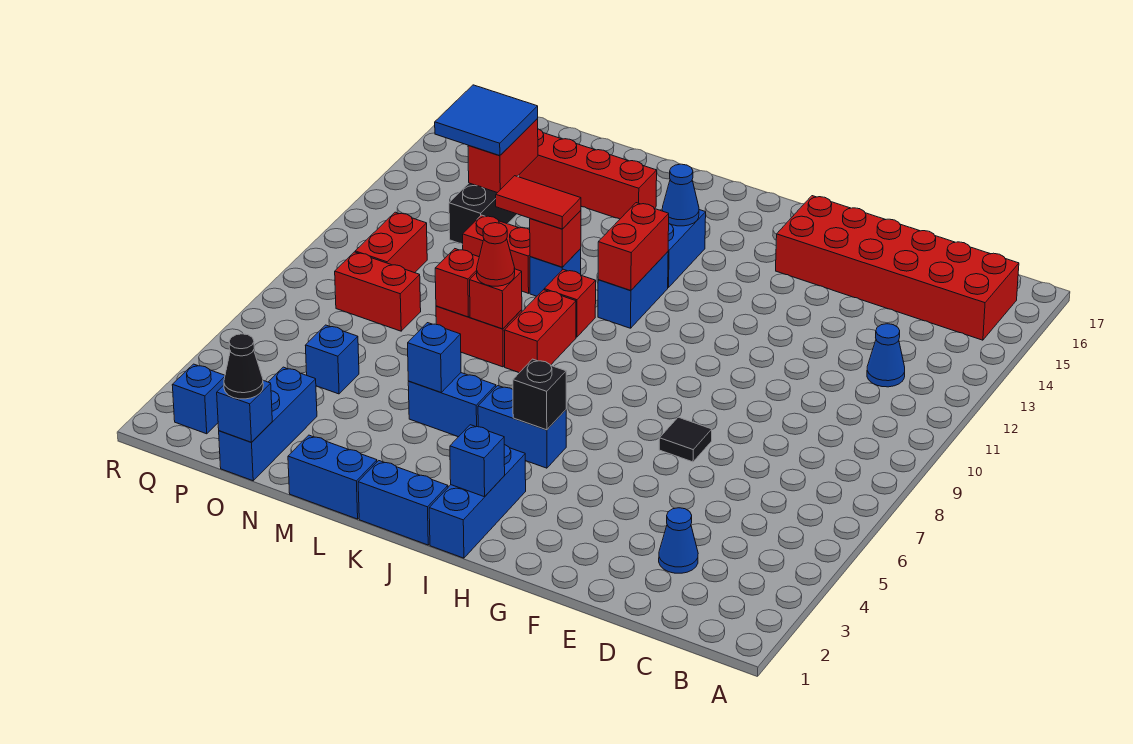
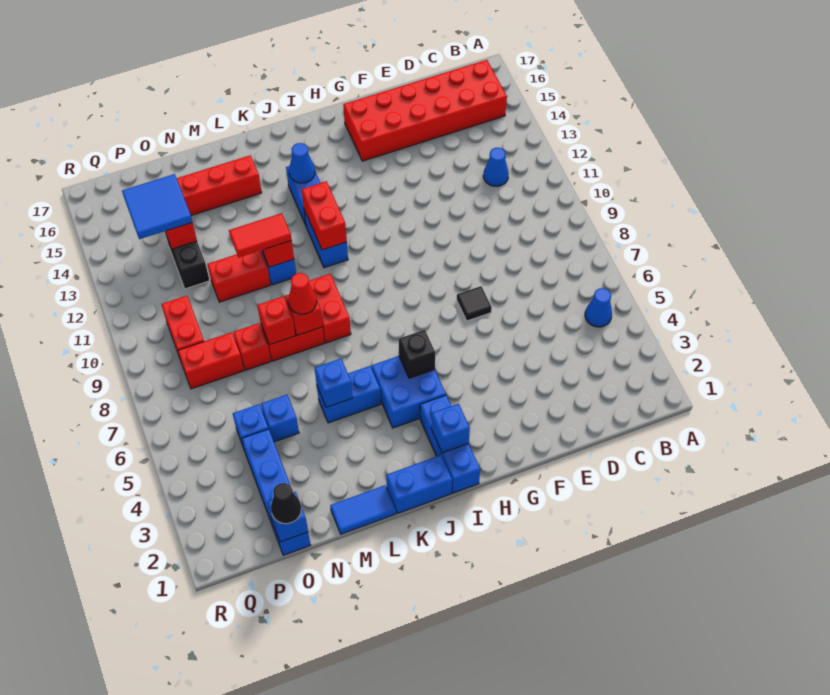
blue cone D3 level 1 -> blue cone B5 level 1
blue brick I5:J5 level 1 -> blue brick I4:J5 level 1
red brick K10 level 1 -> red brick N8 level 1
blue brick L1:M1 level 1 -> blue tile L1:M1 level 1
blue brick O1:O3 level 1 -> blue brick O1:O4 level 1
blue brick Q2 level 1 -> blue brick N5 level 1

